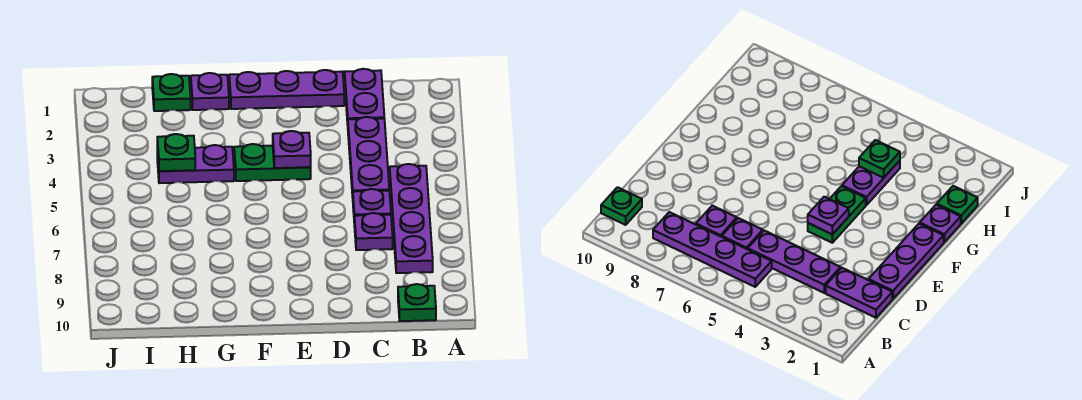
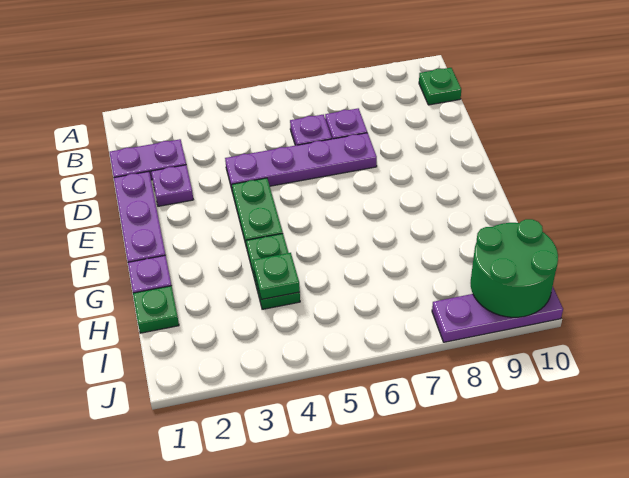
purple plate B5:B8 level 1 -> purple plate D4:D7 level 1
purple plate C3:C5 level 1 -> purple plate J8:J10 level 1
purple plate E4 level 2 -> purple plate D2 level 1
purple plate G4:H4 level 1 -> green plate G4:H4 level 1
none -> green round brick I9:J10 level 2

